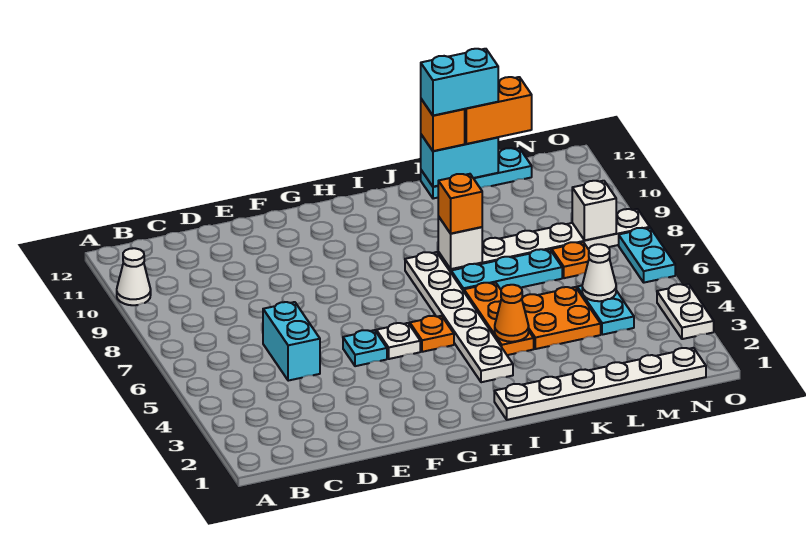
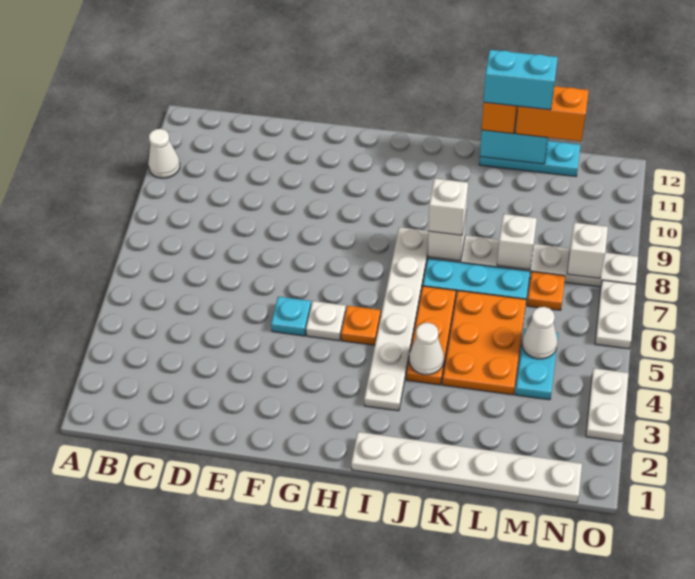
cyan brick D5:D6 level 1 -> none
orange cone J4 level 2 -> white cone J4 level 2
orange brick J8 level 3 -> white brick J8 level 3
orange plate K4:L5 level 1 -> orange plate K4:L6 level 1
none -> white brick L8 level 2
cyan plate O6:O7 level 1 -> white plate O6:O7 level 1

